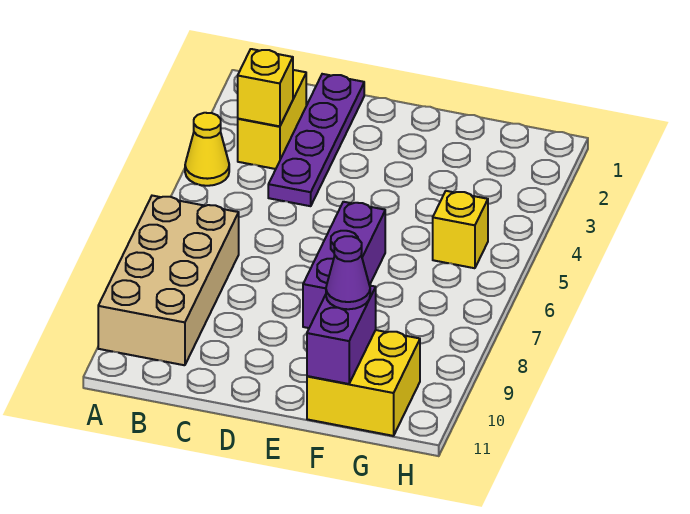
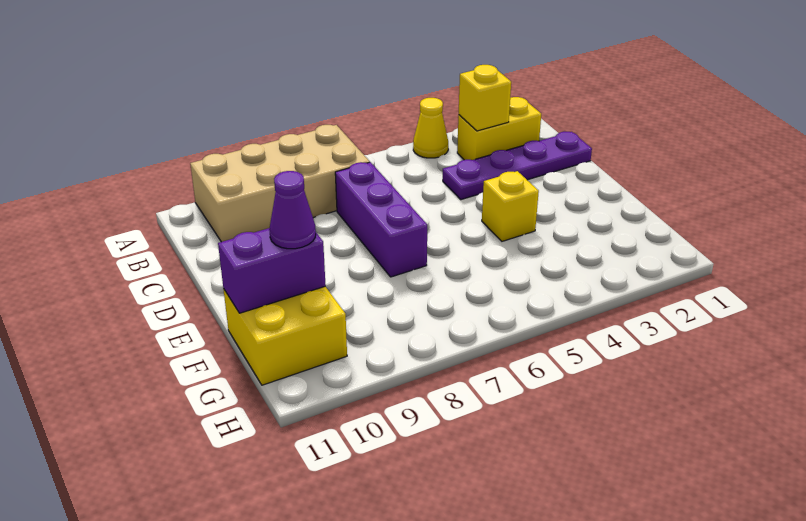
purple brick E6:E8 level 1 -> purple brick C7:E7 level 1
yellow brick G5 level 1 -> yellow brick E4 level 1

